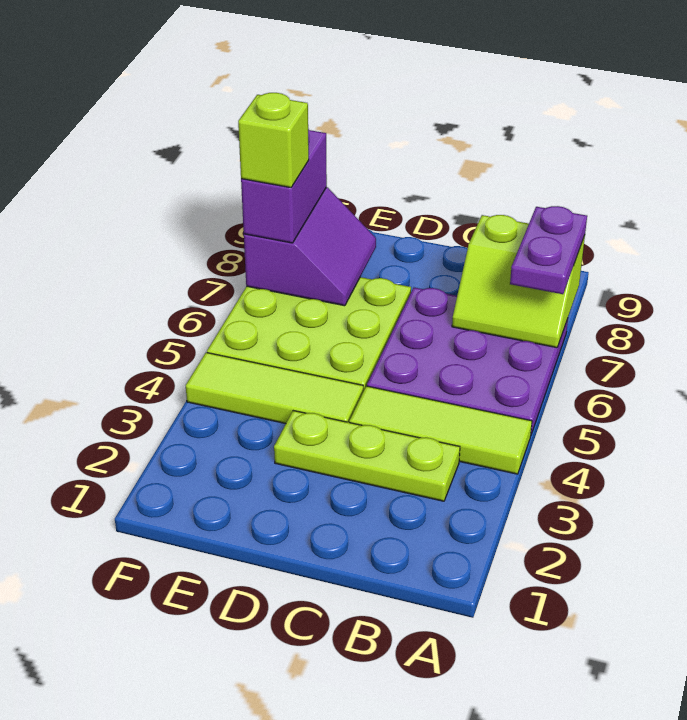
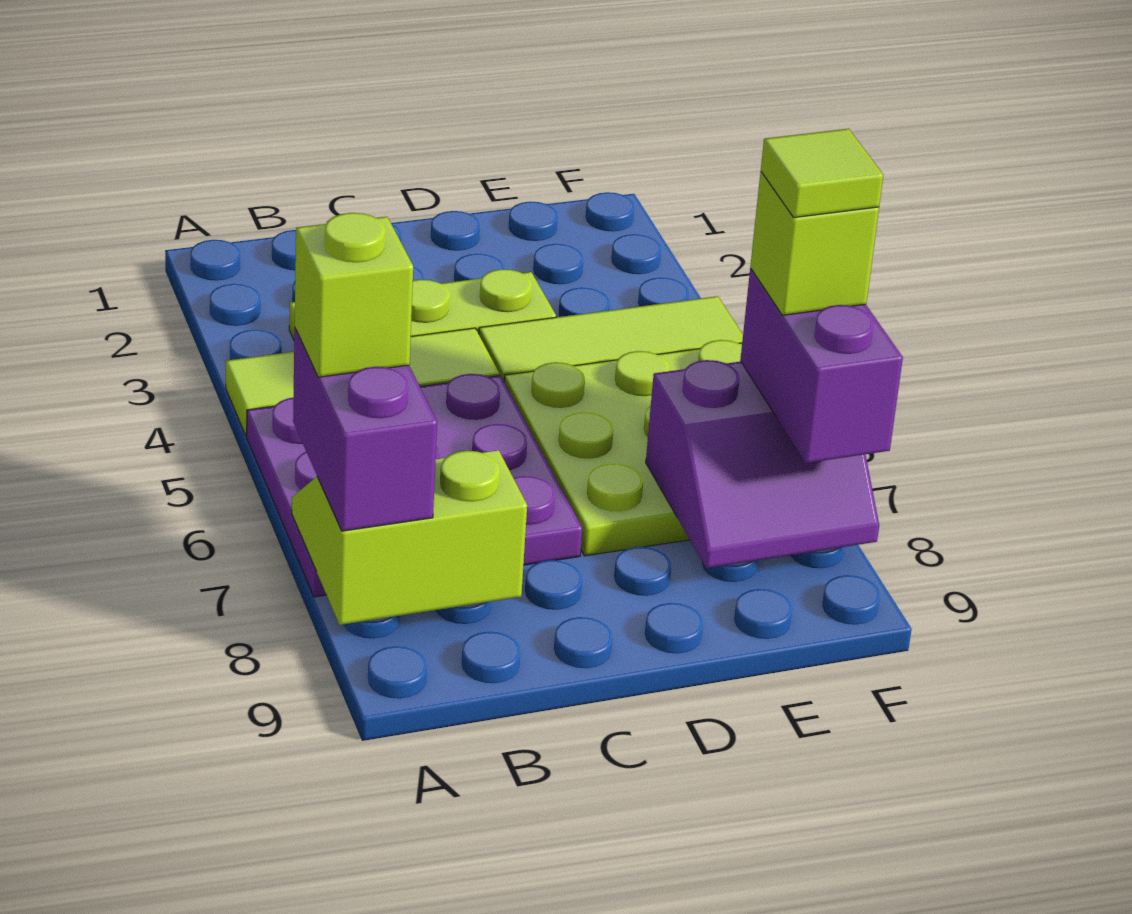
purple plate A7:A8 level 3 -> purple brick A7:A8 level 3
none -> lime brick A7 level 4
purple slope E7:F8 level 2 top F -> purple slope E7:F8 level 2 top 7
none -> lime tile F7 level 5

